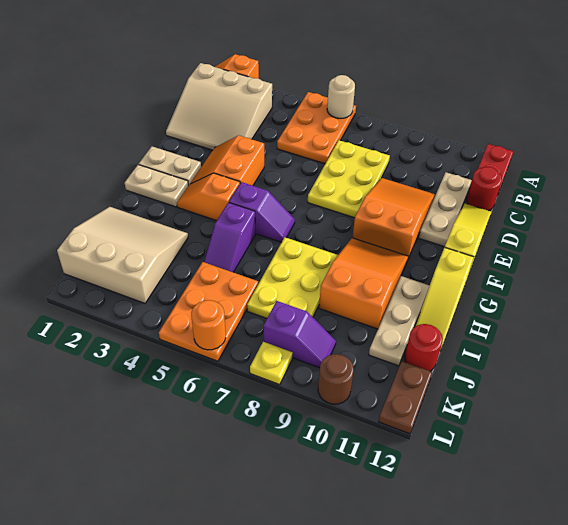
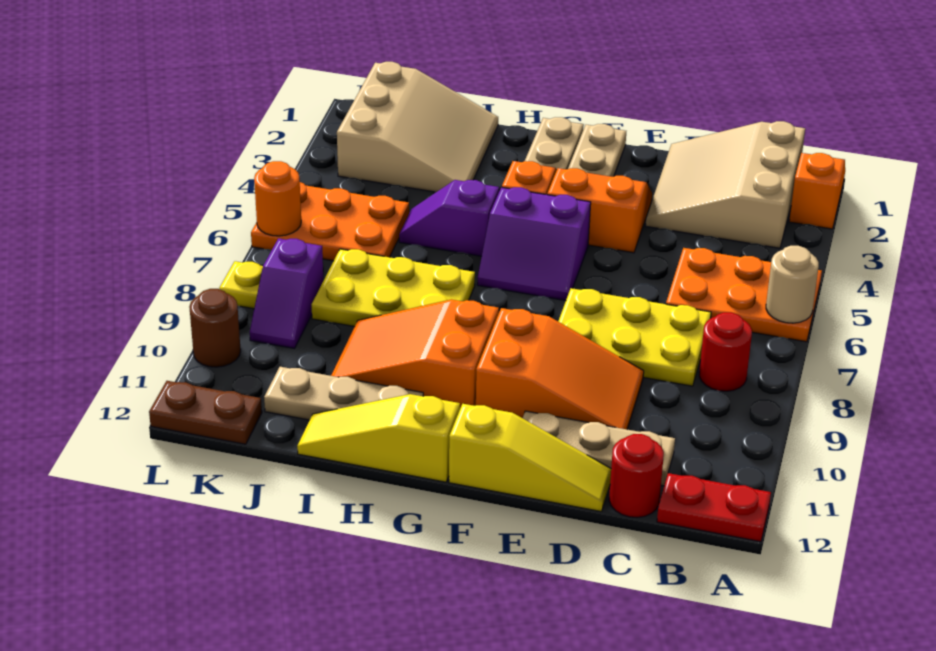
purple slope G5:G6 level 1 top 5 -> purple slope F5:G6 level 1 top 5
orange slope G9:I10 level 1 top I -> orange slope G9:I10 level 1 top G
red round brick J12 level 1 -> red round brick B8 level 1

